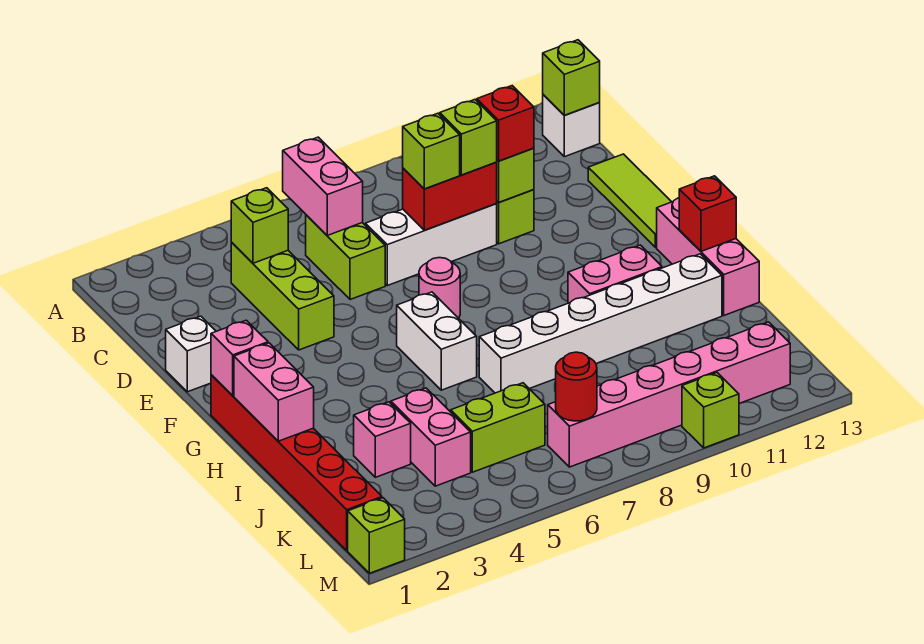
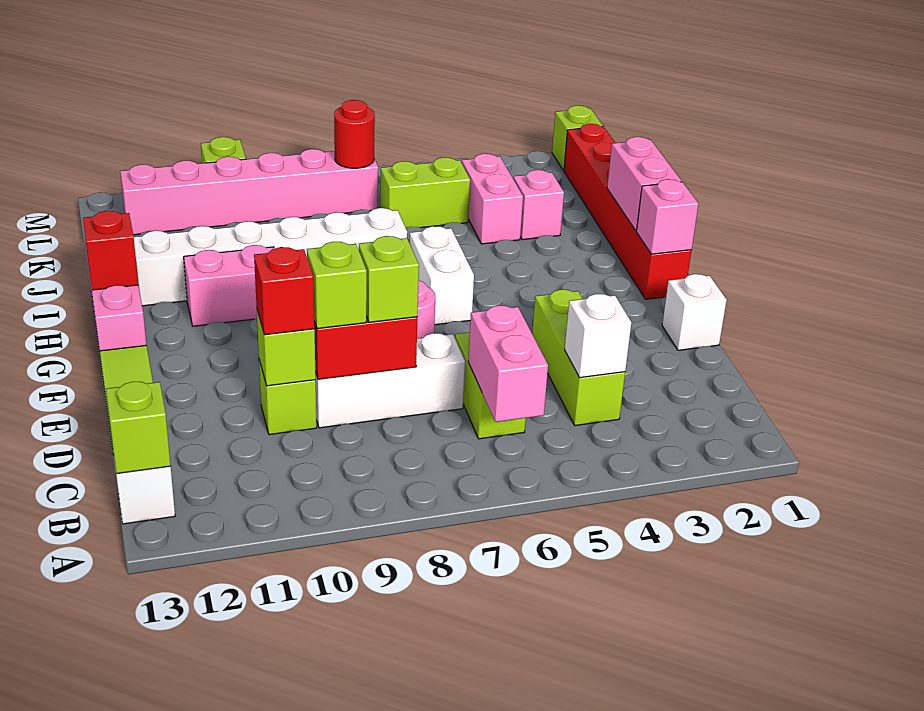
lime brick C4 level 2 -> white brick C4 level 2

